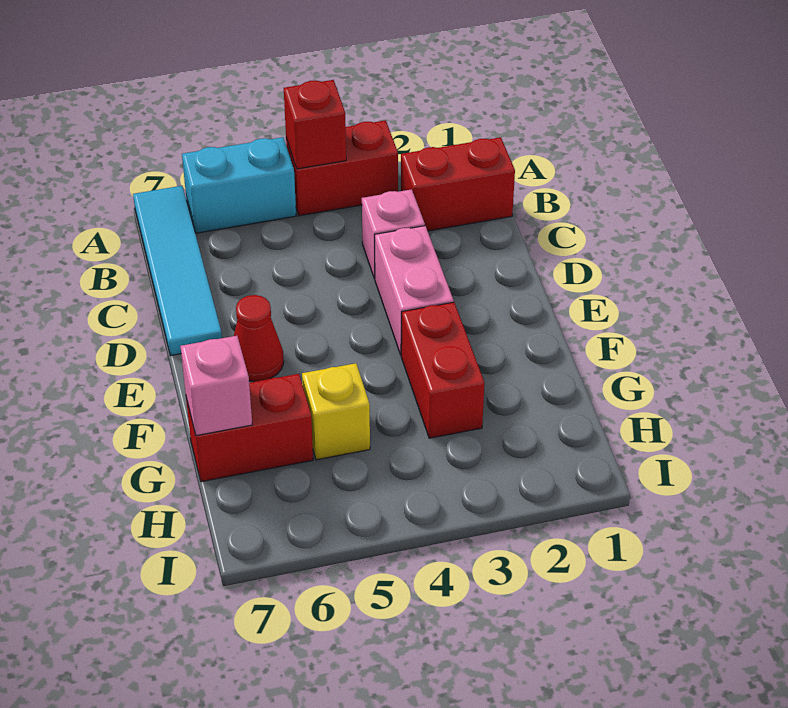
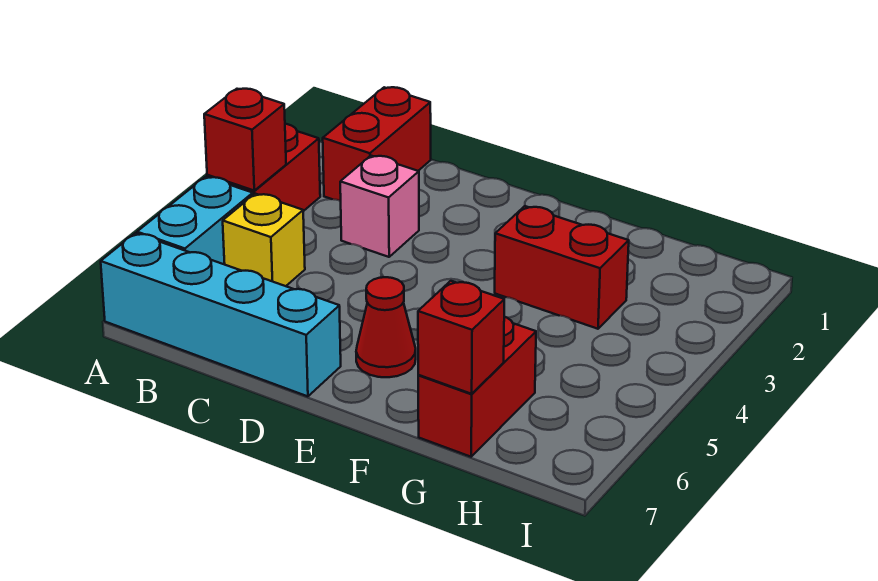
cyan tile A7:D7 level 1 -> cyan brick A7:D7 level 1
pink brick D3:E3 level 1 -> none
yellow brick G5 level 1 -> yellow brick B5 level 1
pink brick G7 level 2 -> red brick G7 level 2

